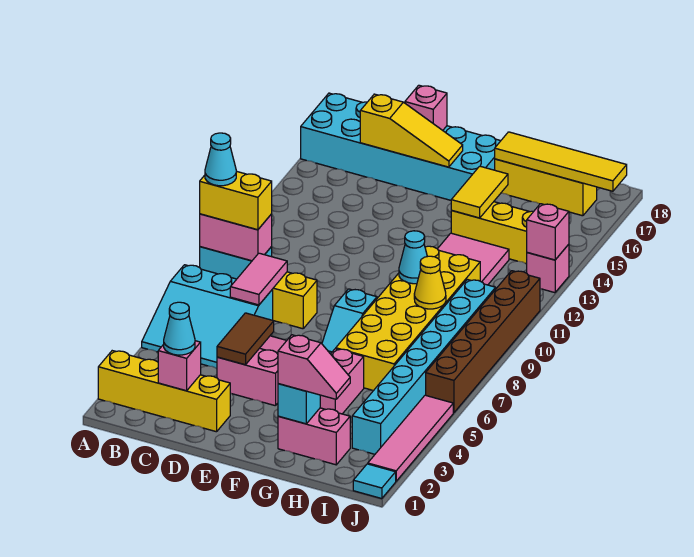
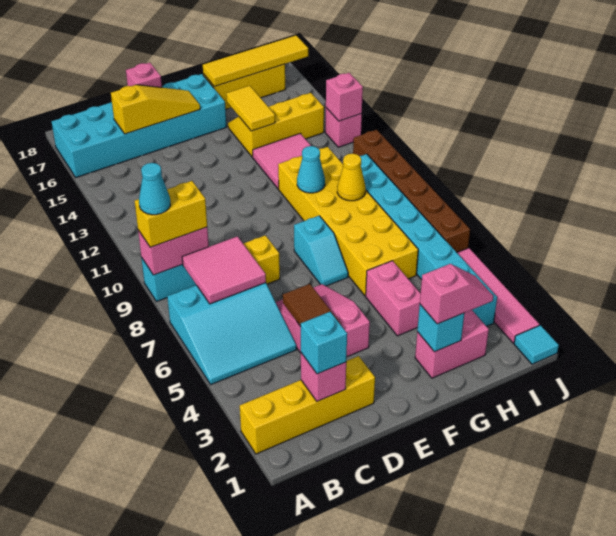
cyan cone C2 level 3 -> cyan brick C2 level 3
pink tile C7:C8 level 2 -> pink tile B7:C8 level 2

